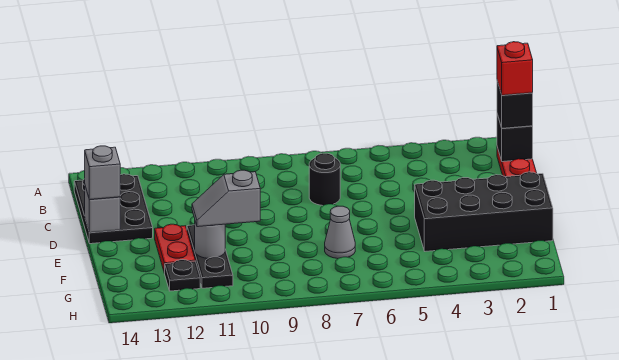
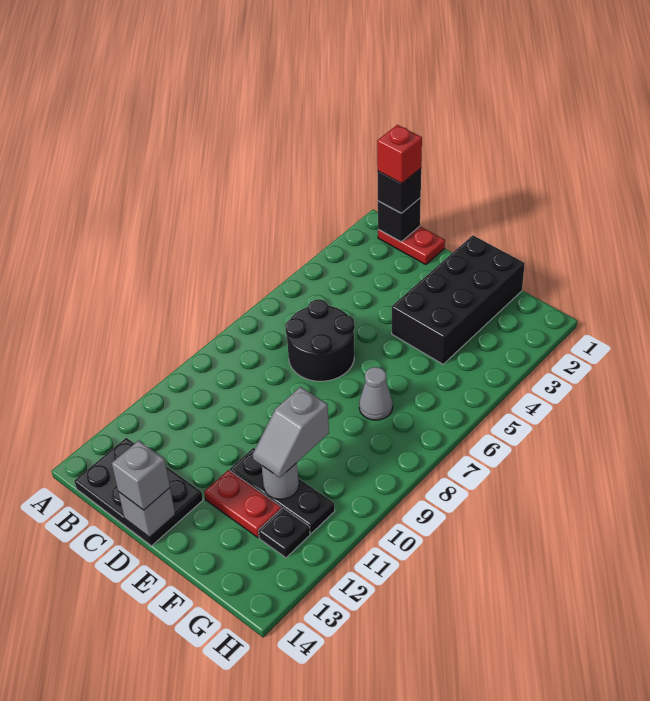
black round brick C7 level 1 -> black round brick C6:D7 level 1

